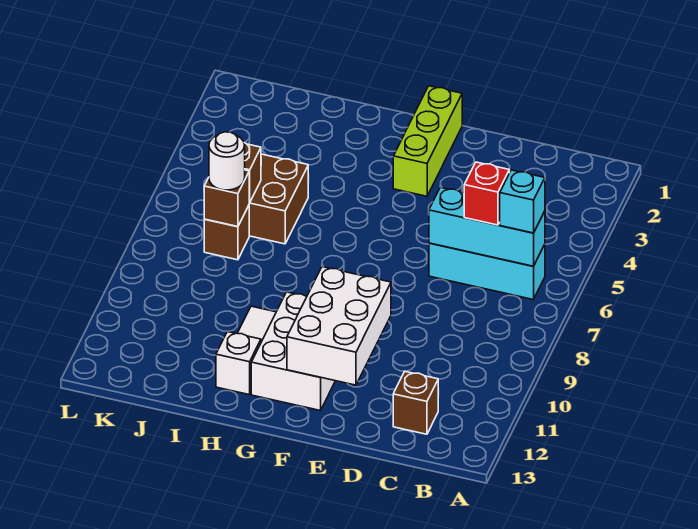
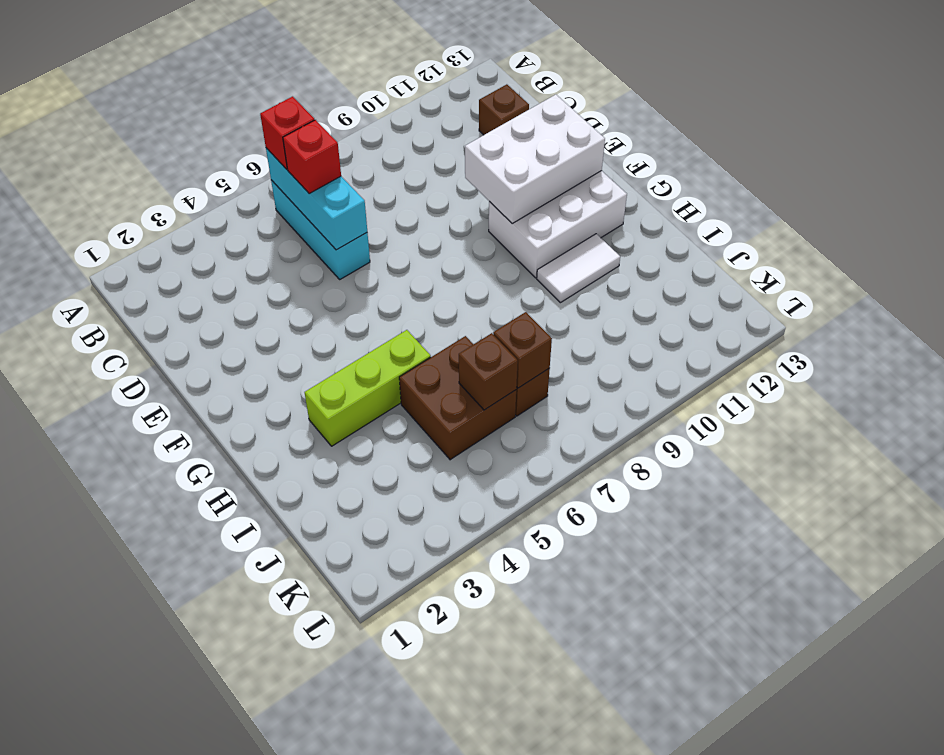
cyan brick B6 level 3 -> red brick B6 level 3
lime brick F1:F3 level 1 -> lime brick H3:H5 level 1
white brick H12 level 1 -> none
white round brick J7 level 3 -> none

